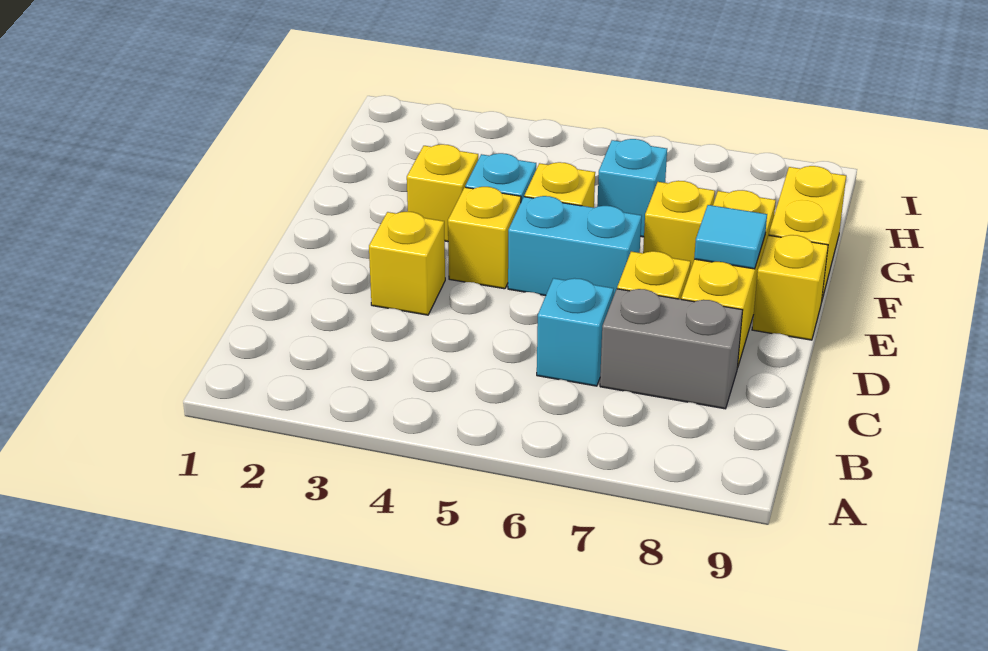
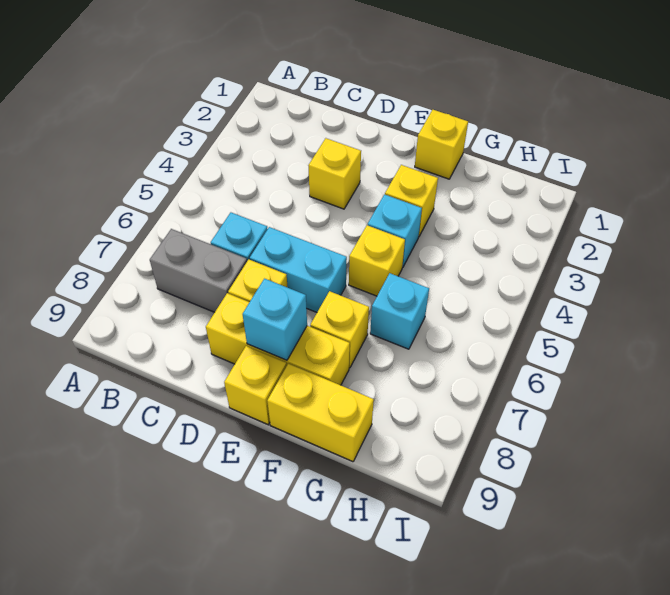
grey brick C7:C8 level 1 -> grey brick B7:C7 level 1
yellow brick E4 level 1 -> yellow brick F1 level 1
cyan brick E5:E6 level 1 -> cyan brick D6:E6 level 1
cyan tile E8 level 2 -> cyan brick E8 level 2

